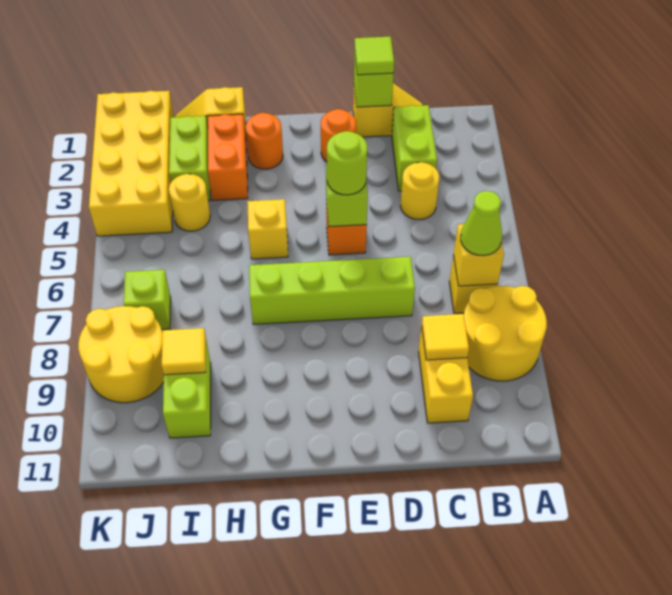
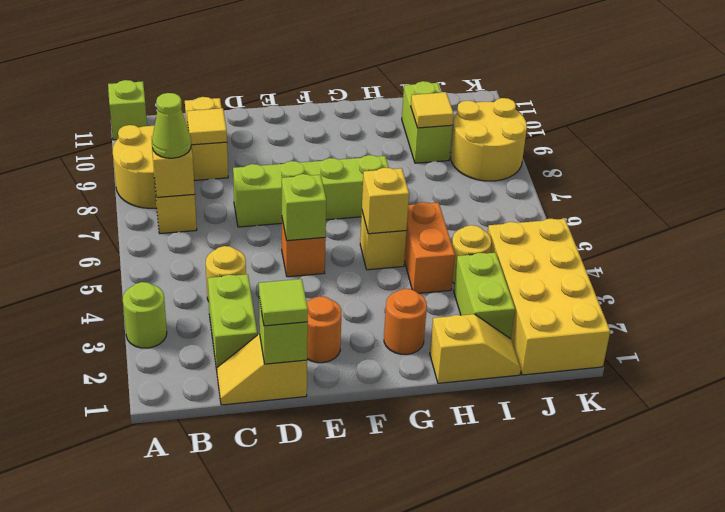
lime round brick E5 level 3 -> lime round brick A3 level 1
none -> yellow brick G5 level 2
orange brick H2:H3 level 1 -> orange brick H4:H5 level 1
lime brick J7 level 1 -> lime brick A11 level 1

